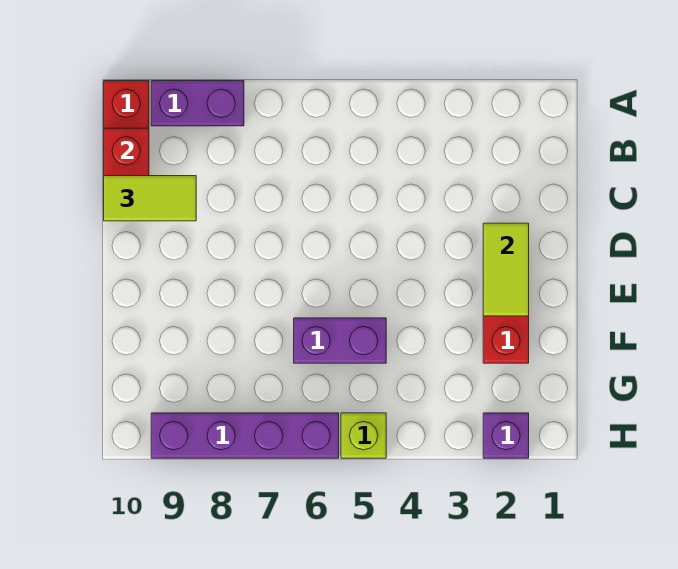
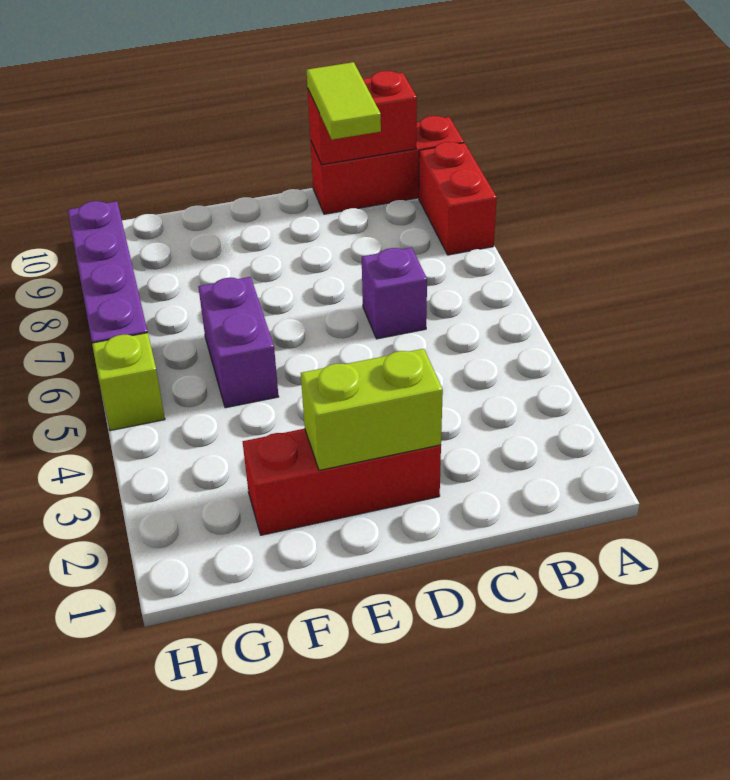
purple brick A8:A9 level 1 -> red brick A8:A9 level 1
lime tile D2:E2 level 2 -> lime brick D2:E2 level 2
purple brick H2 level 1 -> purple brick C6 level 1

